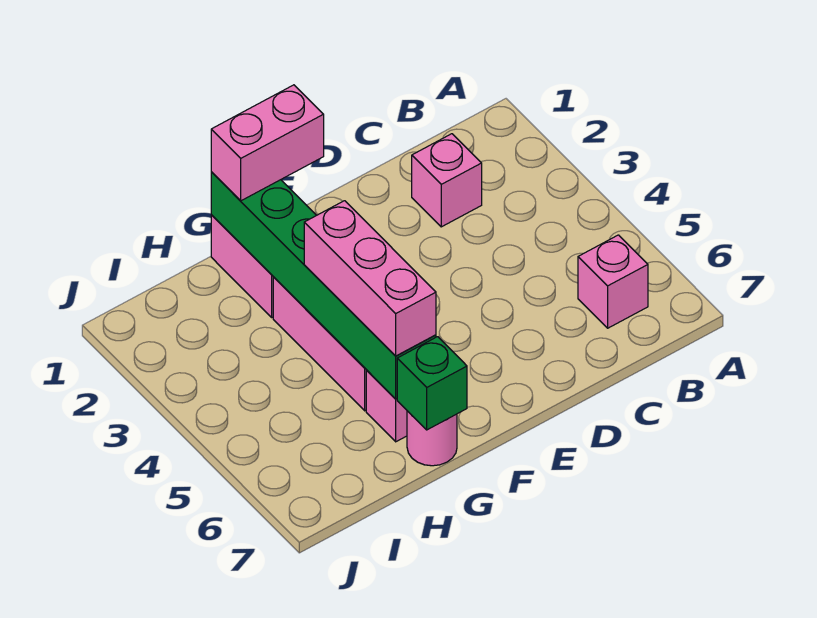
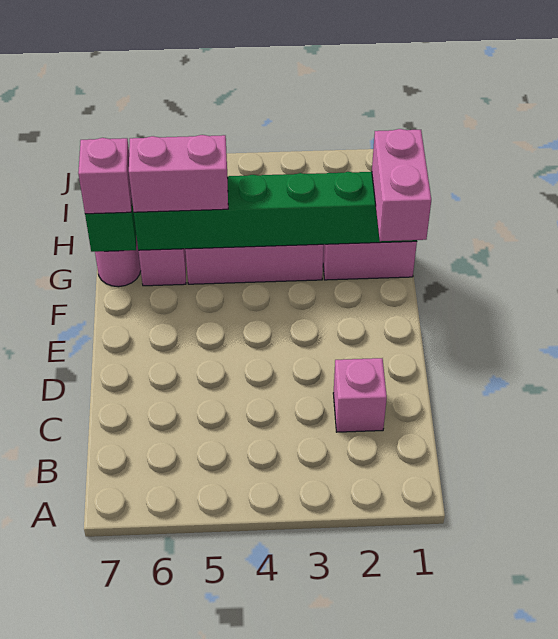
pink brick B6 level 1 -> pink brick G7 level 3
pink brick G4:G6 level 3 -> pink brick G5:G6 level 3

